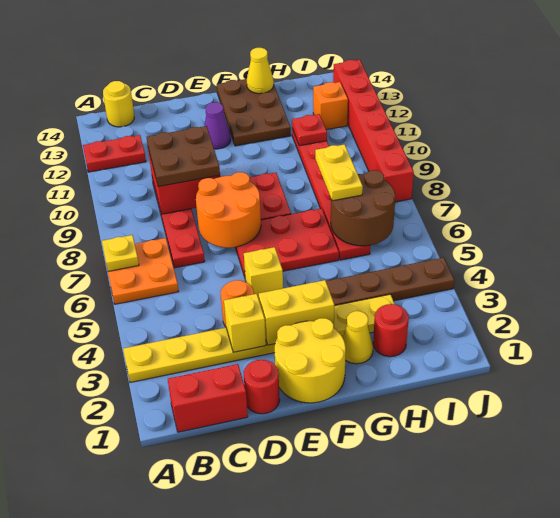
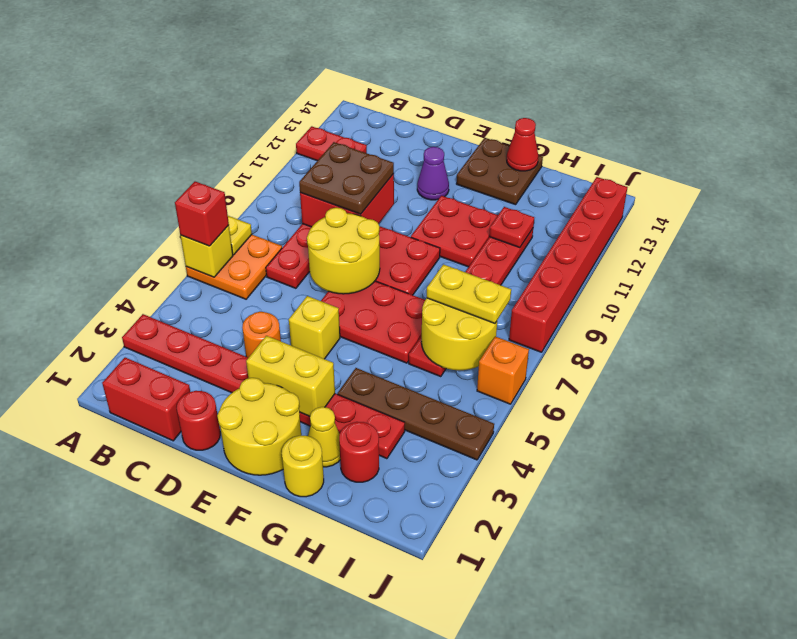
yellow plate A3:H3 level 1 -> red plate A3:H3 level 1
none -> red brick A6 level 3
yellow round brick B14 level 1 -> yellow round brick G1 level 1
yellow brick D3 level 2 -> yellow brick A6 level 2
orange round brick D7:E8 level 2 -> yellow round brick D7:E8 level 2
none -> red plate F10:G11 level 1
brown plate F12:G14 level 1 -> brown plate F13:G14 level 1
yellow cone G14 level 2 -> red cone G14 level 2
brown round brick H6:I7 level 2 -> yellow round brick H6:I7 level 2
yellow plate H7:H8 level 3 -> yellow plate H7:I7 level 3
orange brick I12 level 1 -> orange brick J6 level 1

